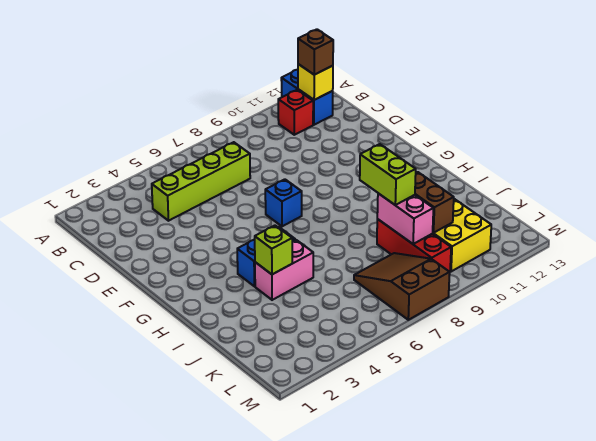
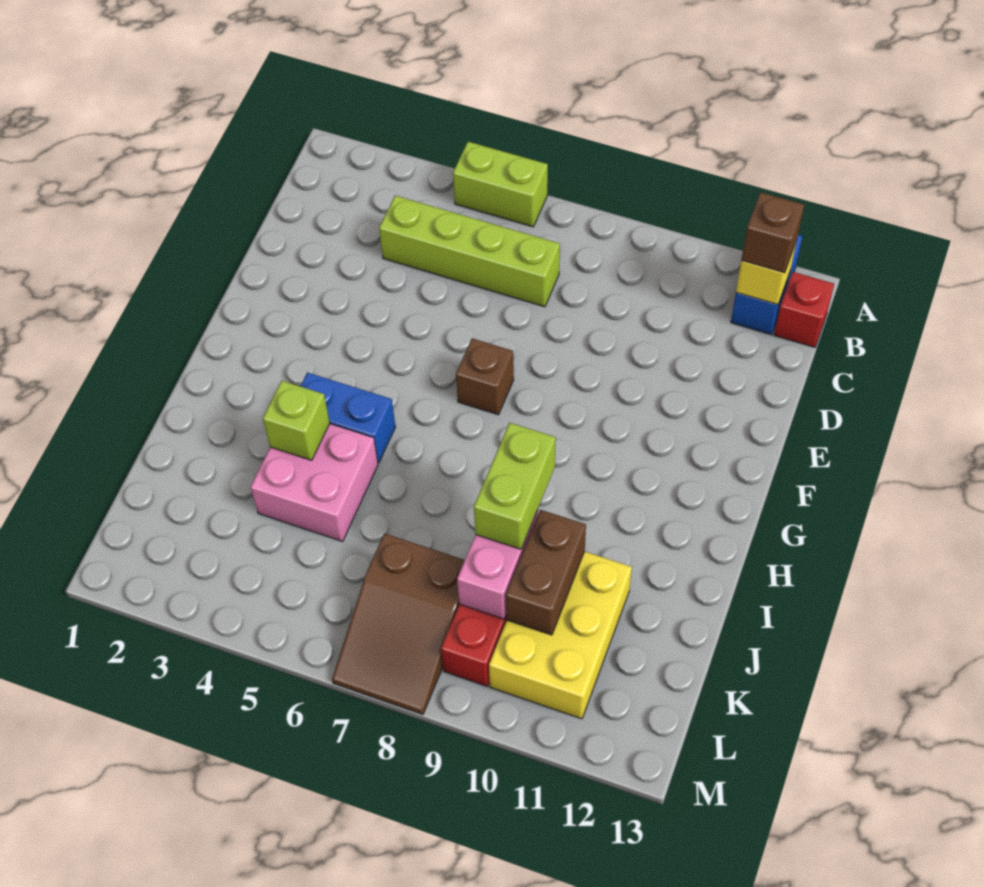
none -> lime brick A5:A6 level 1
red brick B11 level 1 -> red brick B13 level 1
blue brick F7 level 1 -> brown brick F7 level 1
pink brick I4:I5 level 1 -> pink brick I4:J5 level 1
brown slope K7:M8 level 1 top M -> brown slope K7:M8 level 1 top K

